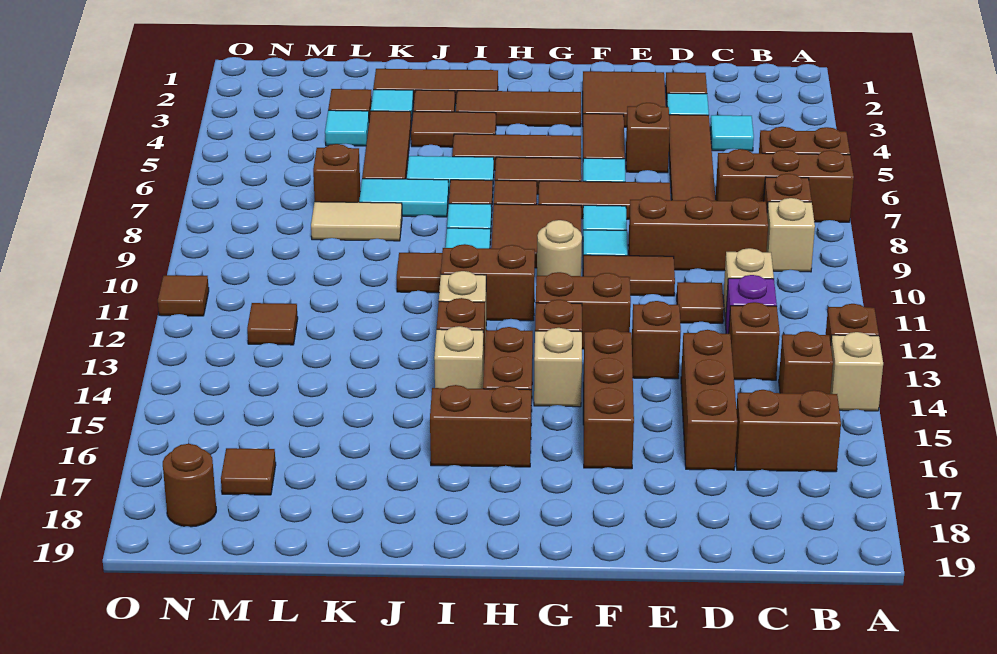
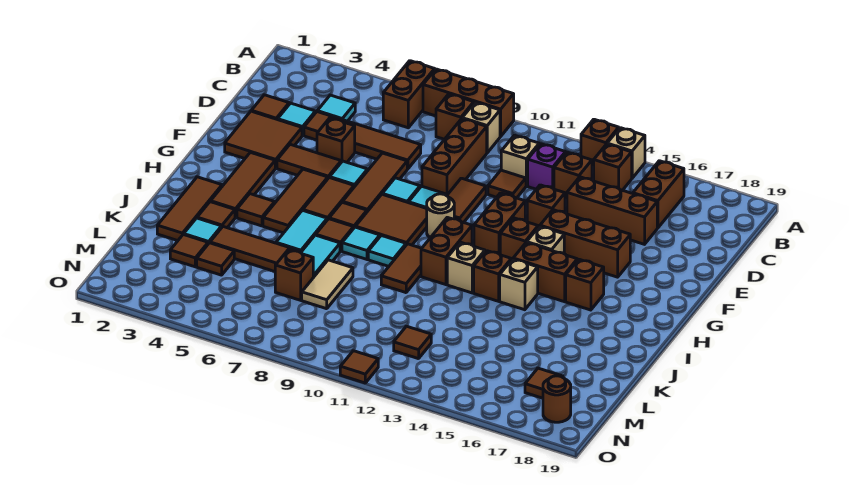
brown brick A7:C7 level 1 -> brown brick A7:A9 level 1
brown brick H16:I16 level 1 -> brown brick H16 level 1
brown tile I4:J4 level 1 -> brown tile I4 level 1
cyan tile L4 level 1 -> brown tile L4 level 1

